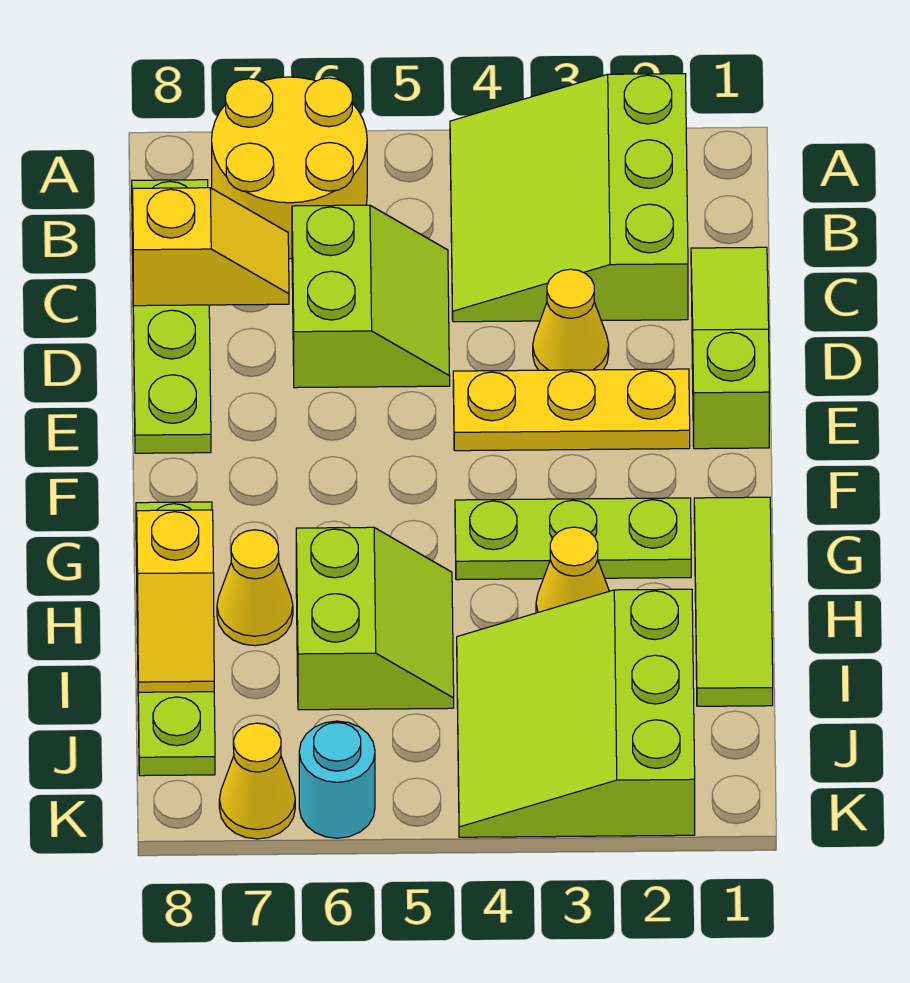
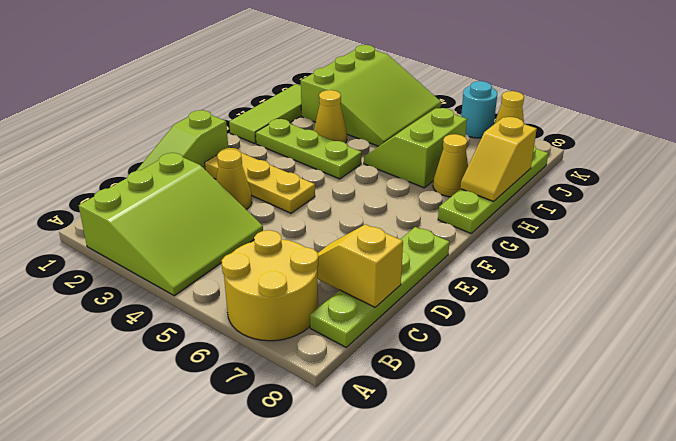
lime slope C5:D6 level 1 top 6 -> none
yellow slope H8:I8 level 2 top H -> yellow slope H8:I8 level 2 top I

